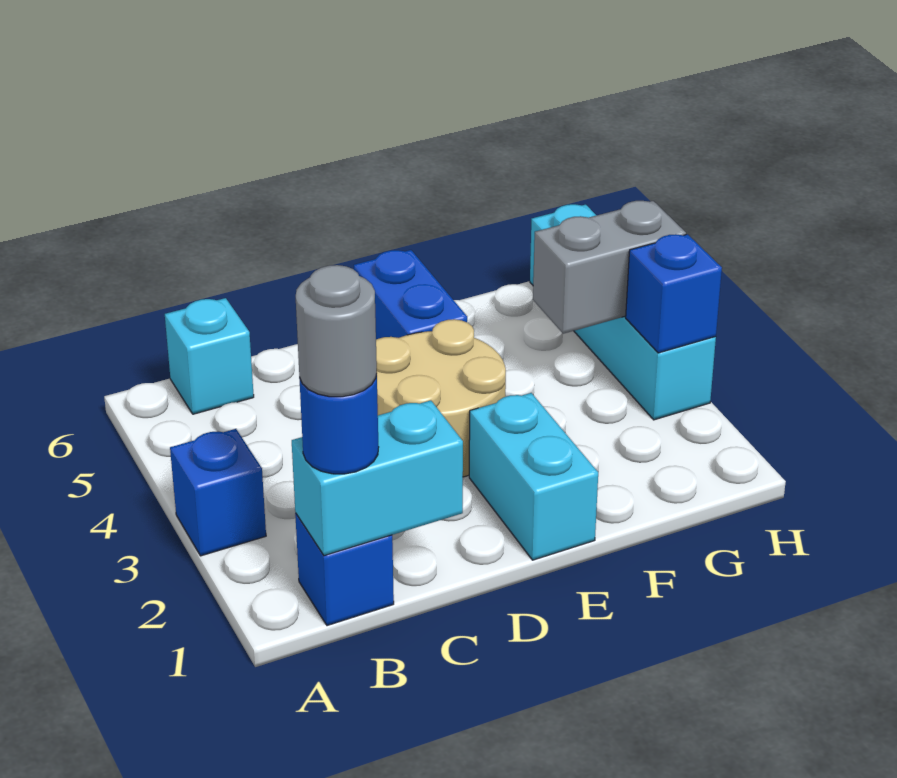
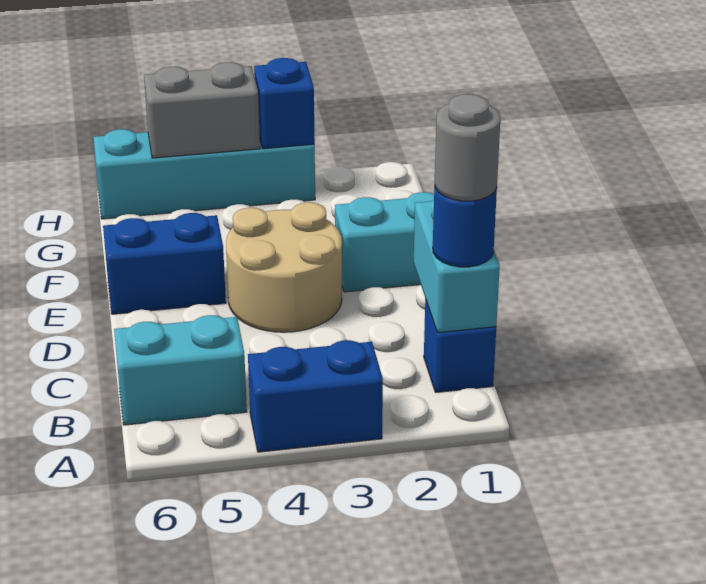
blue brick A3 level 1 -> blue brick A3:A4 level 1
cyan brick B6 level 1 -> cyan brick B5:B6 level 1
grey brick G4:H4 level 2 -> grey brick H4:H5 level 2

